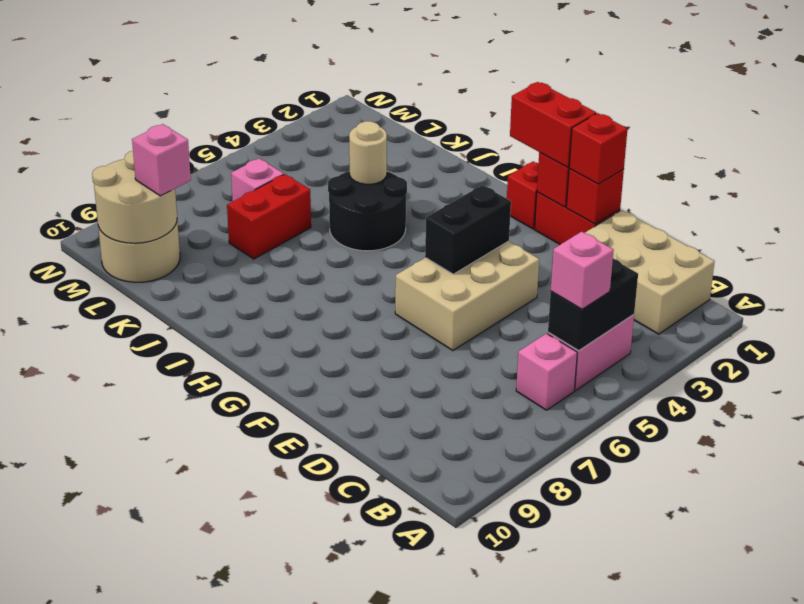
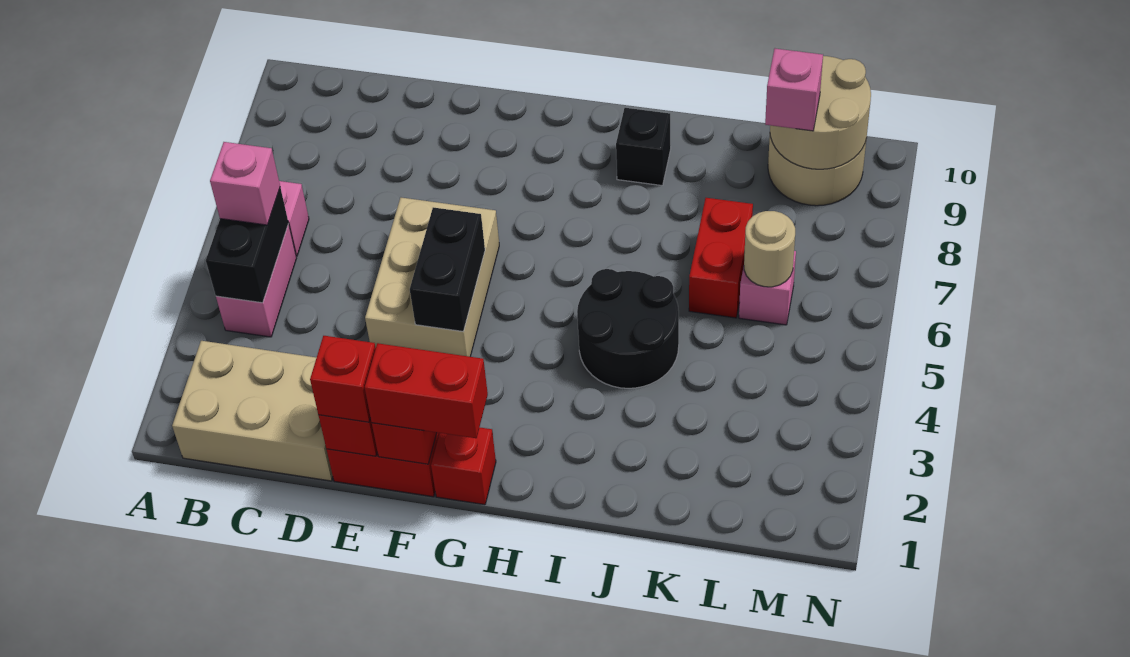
none -> black brick I9 level 1
tan round brick J4 level 2 -> tan round brick L6 level 2

